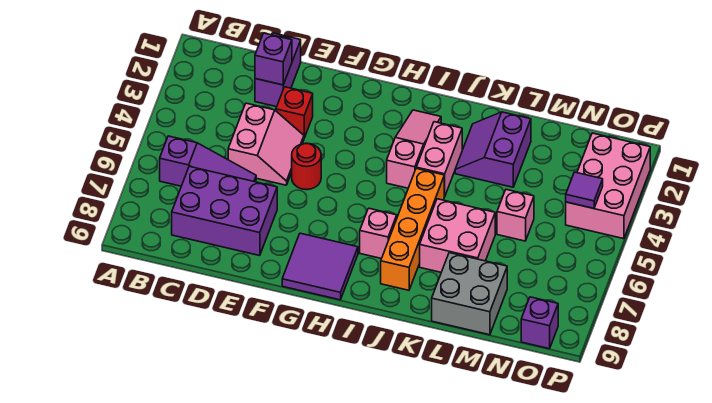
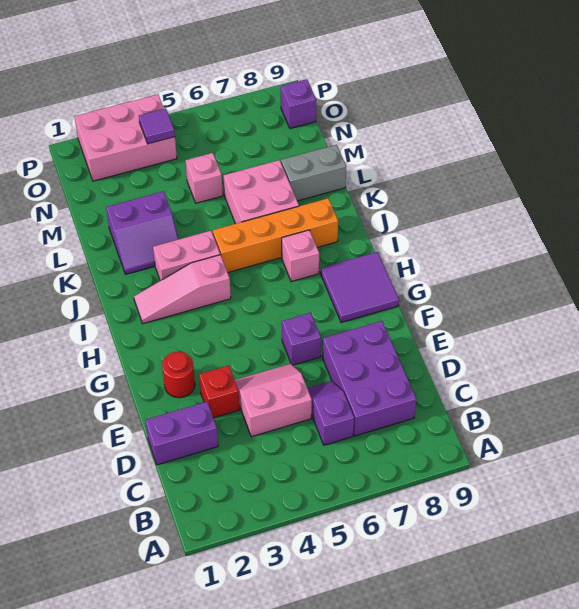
purple slope B6:D6 level 1 top B -> purple slope C6:D6 level 1 top C
purple brick D2 level 2 -> purple brick F6 level 1
red round brick F5 level 1 -> red round brick F2 level 1
grey brick L8:M9 level 1 -> grey brick L8:L9 level 1

